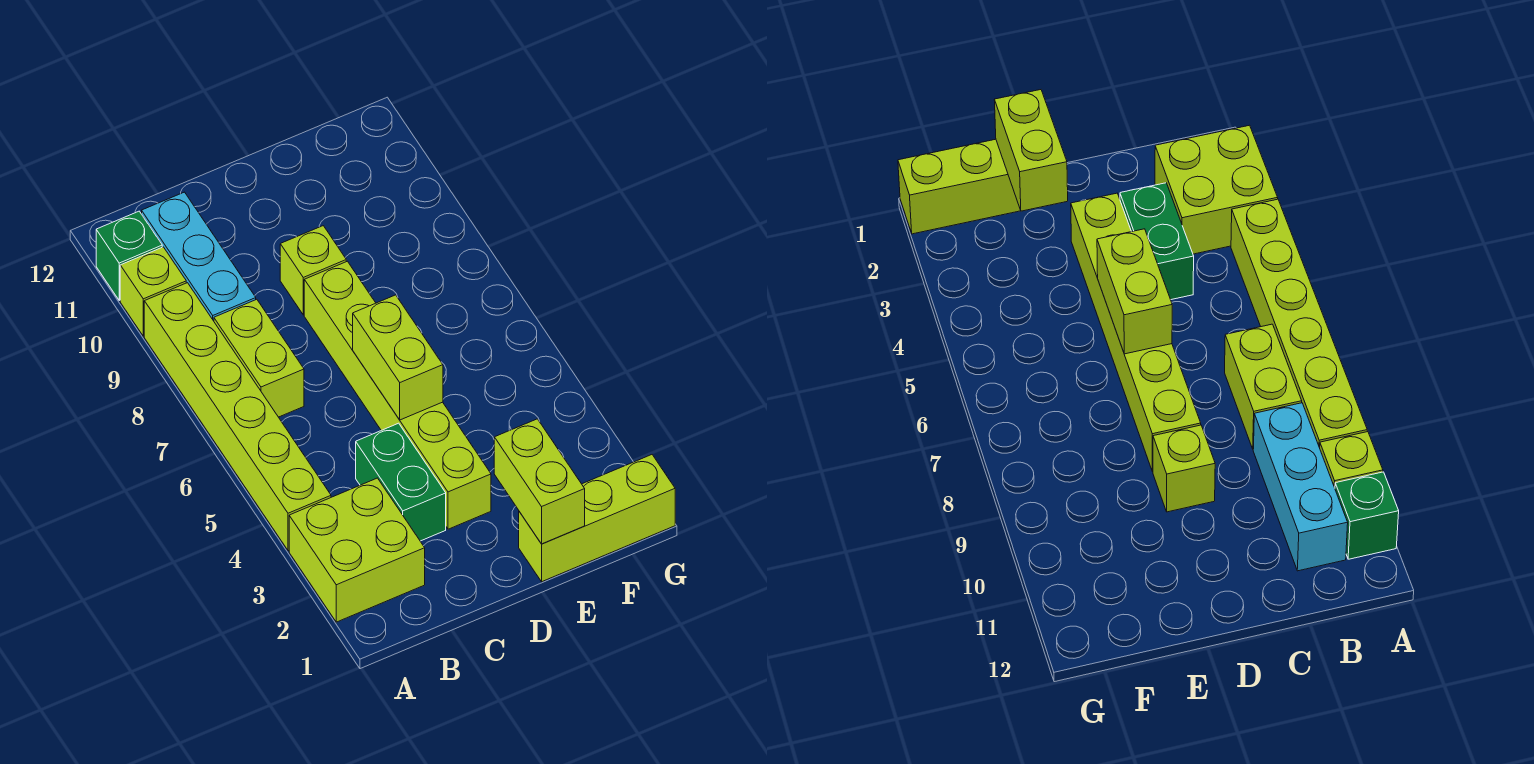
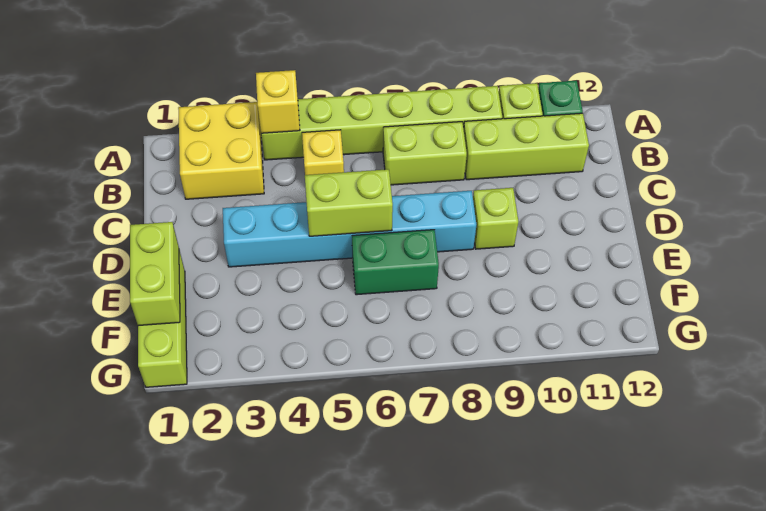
lime brick A2:B3 level 1 -> yellow brick A2:B3 level 1
none -> yellow brick A4 level 2
none -> yellow brick B5 level 1
cyan brick B9:B11 level 1 -> lime brick B9:B11 level 1
green brick C3:C4 level 1 -> green brick E6:E7 level 1
lime brick D3:D8 level 1 -> cyan brick D3:D8 level 1
lime brick E1:E2 level 2 -> lime brick E1:F1 level 2

